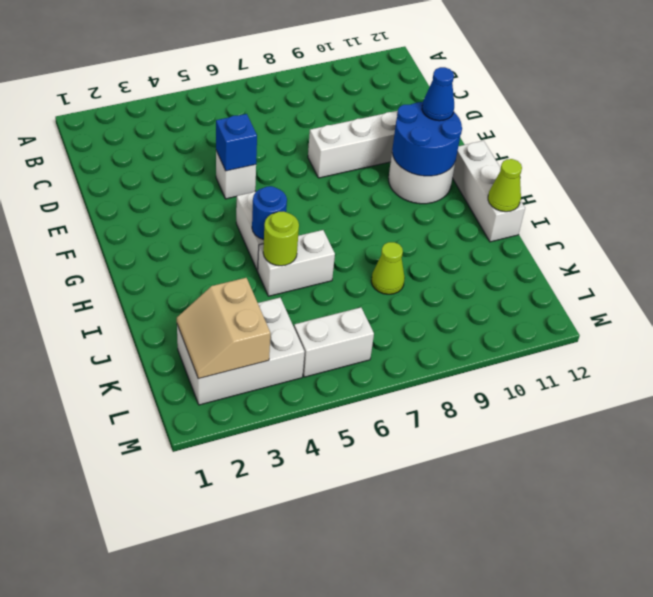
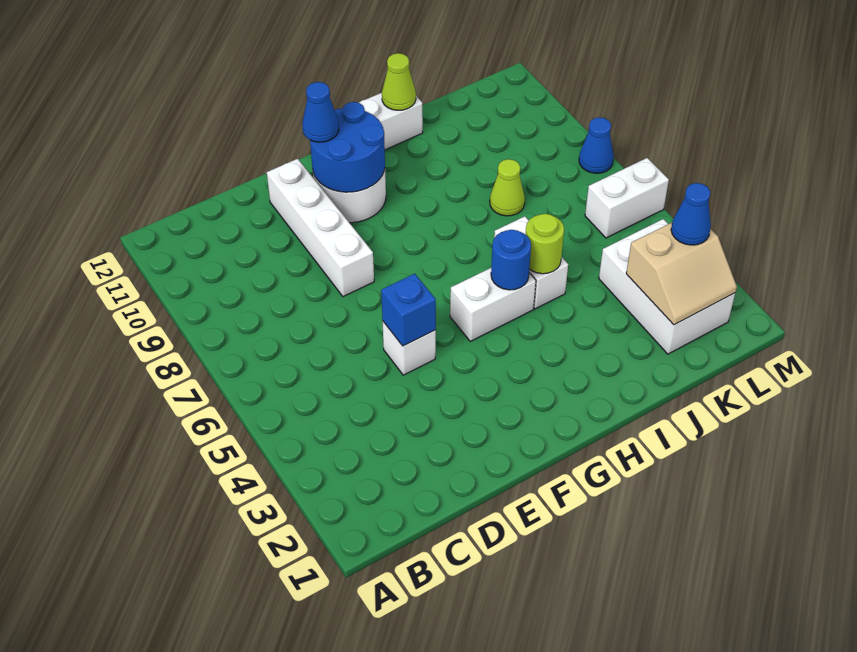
none -> blue cone L3 level 3
white brick L5:L6 level 1 -> white brick L6:M6 level 1
none -> blue cone M8 level 1

